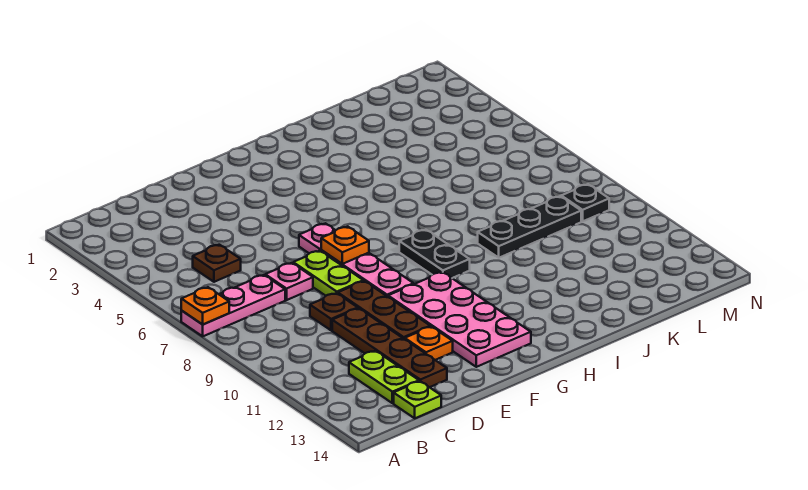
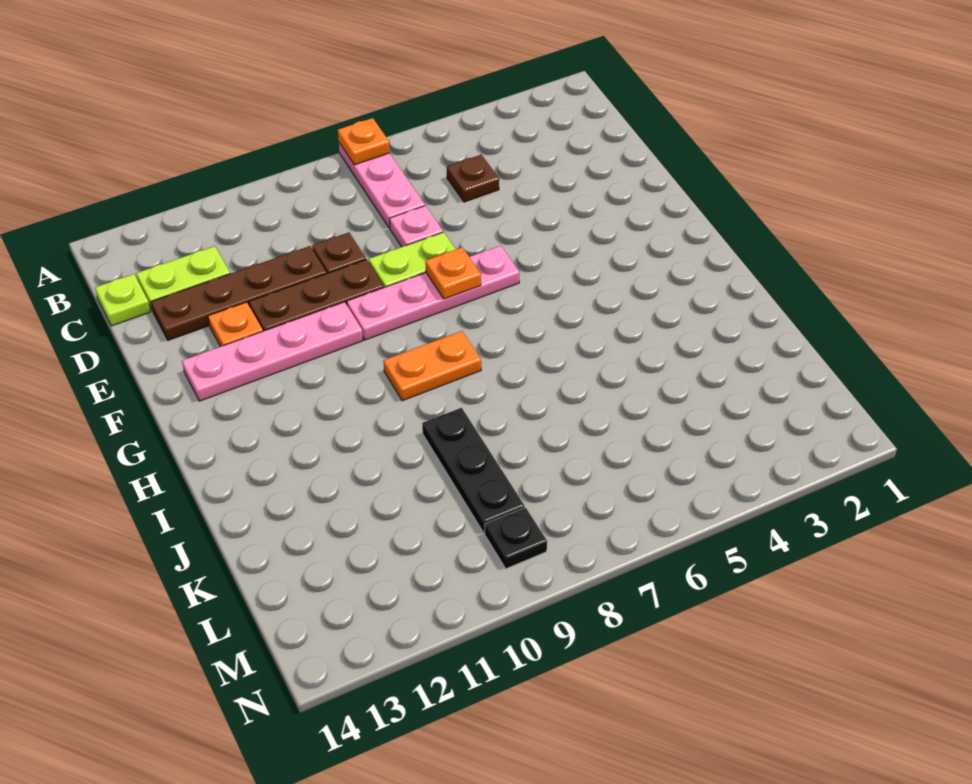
pink plate F10:G13 level 1 -> pink plate F10:F13 level 1
black plate H8:H9 level 1 -> orange plate H8:H9 level 1

